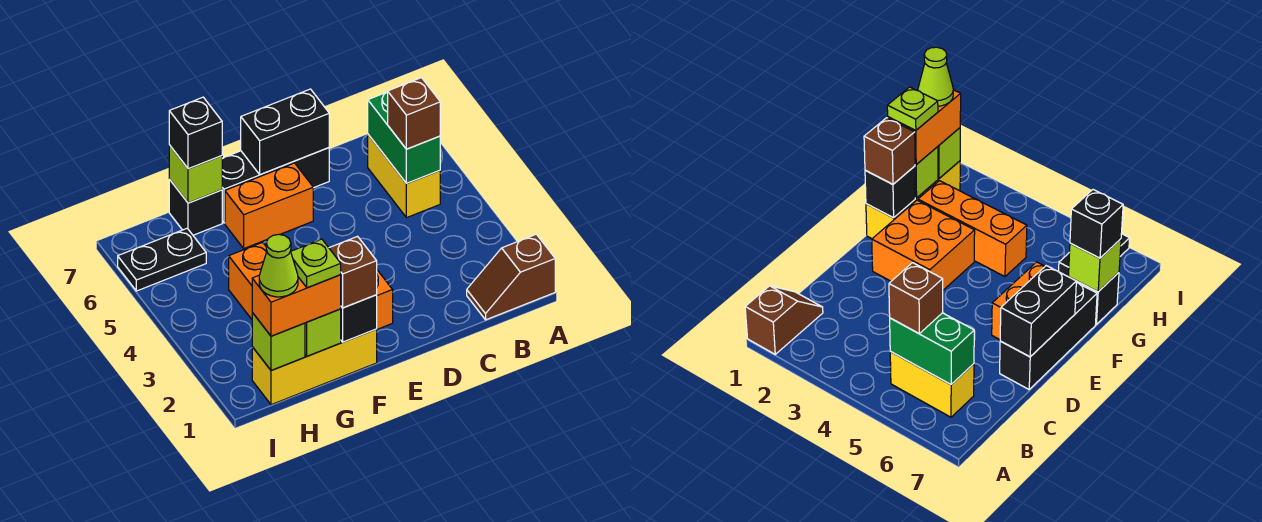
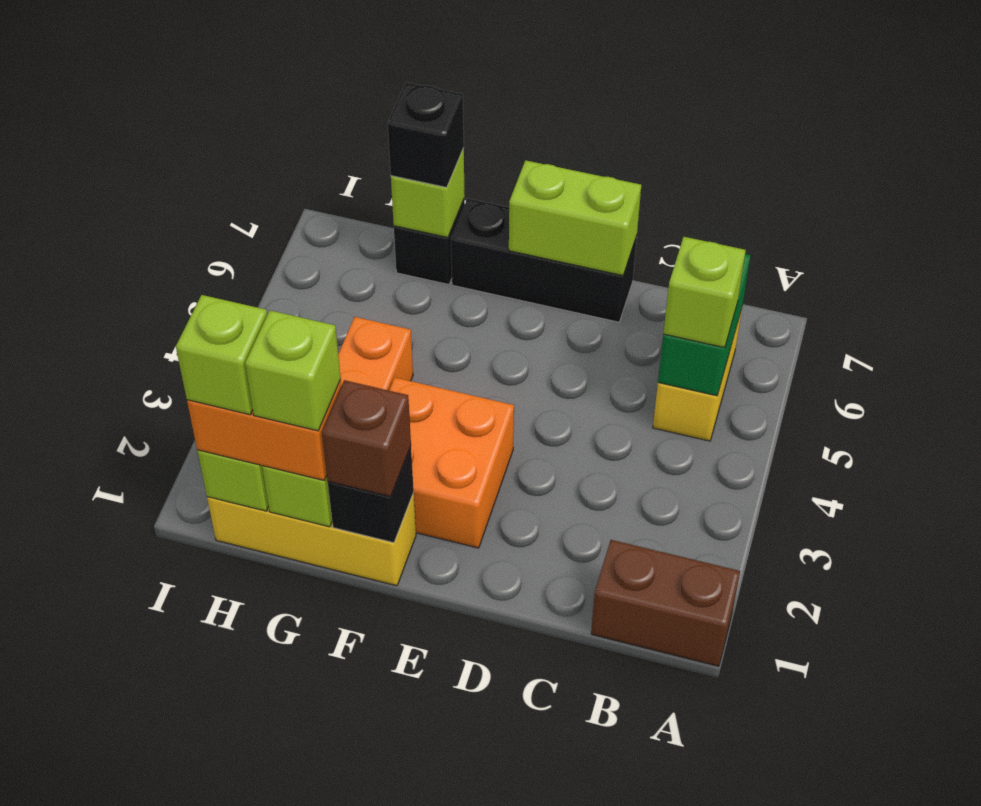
brown slope A1:B1 level 1 top A -> brown brick A1:B1 level 1
brown brick B5 level 3 -> lime brick B5 level 3
black brick D7:E7 level 2 -> lime brick D7:E7 level 2
orange brick E6:F6 level 1 -> none
lime plate G1 level 4 -> lime brick G1 level 4
lime cone H1 level 4 -> lime brick H1 level 4
black plate H6:I6 level 1 -> none

